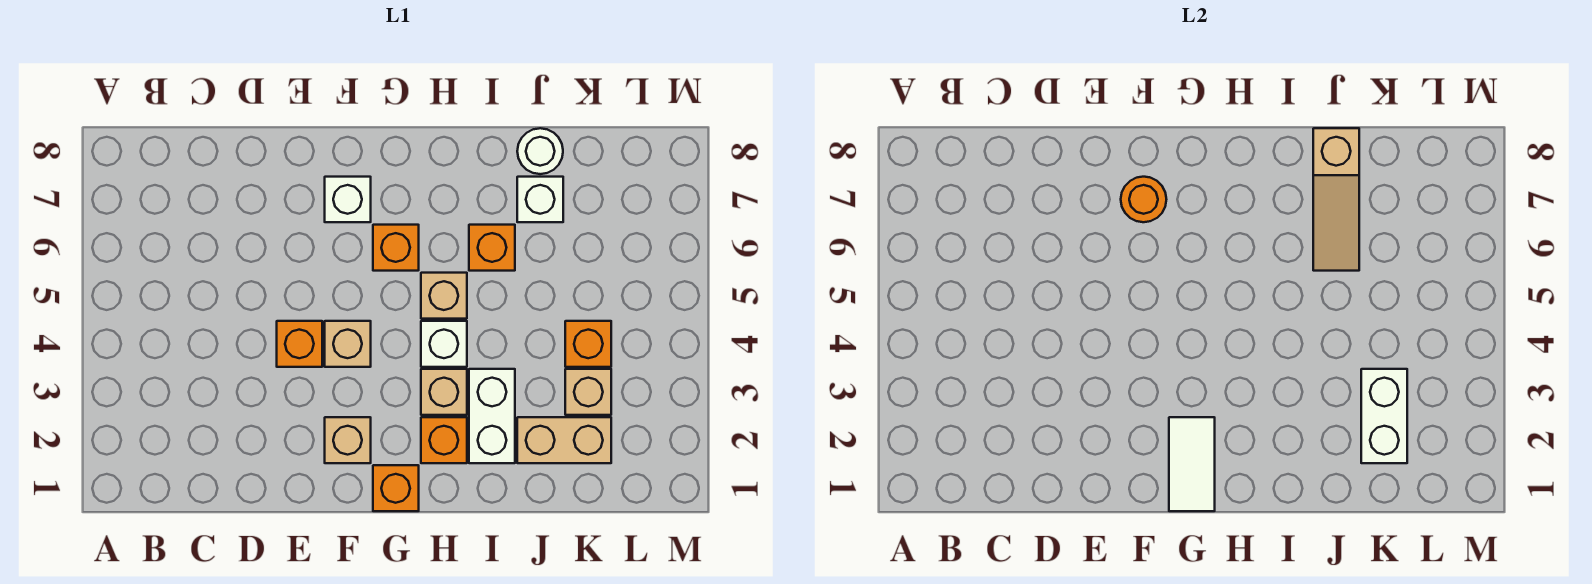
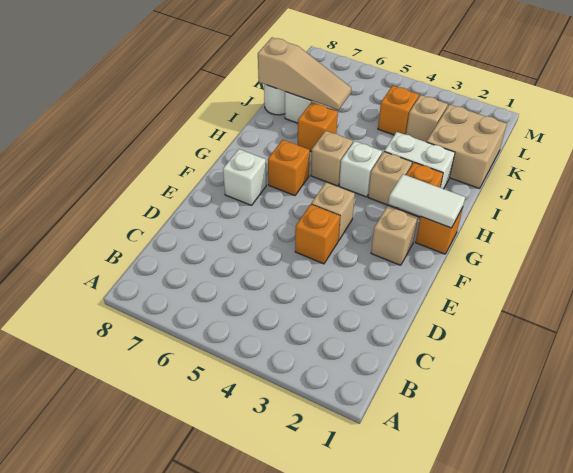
orange round brick F7 level 2 -> none
tan brick J2:K2 level 1 -> tan brick J1:K2 level 1
white brick K2:K3 level 2 -> none

